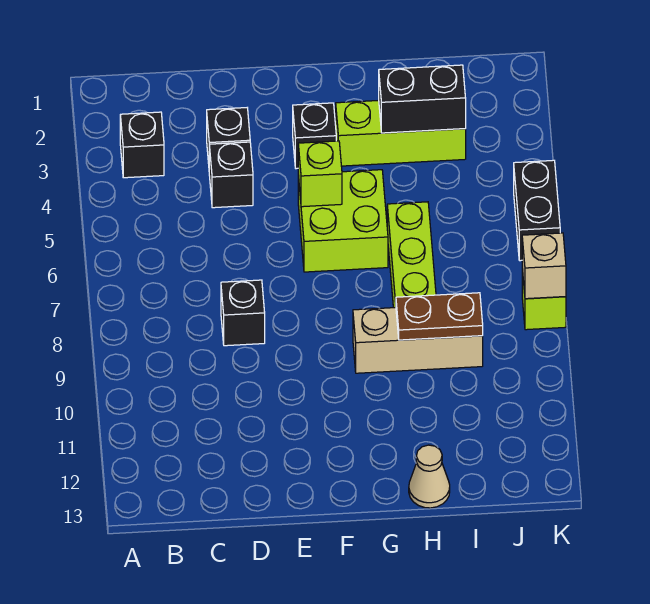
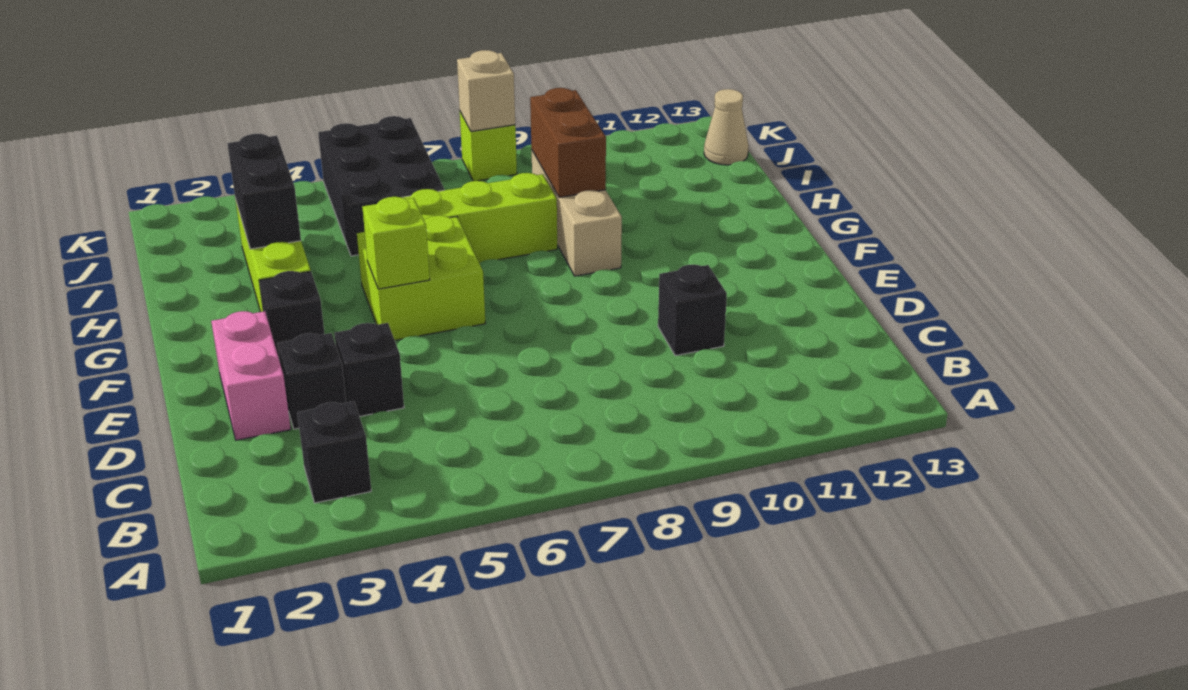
none -> pink brick D2:E2 level 1
black brick D8 level 1 -> black brick D10 level 1
brown plate H9:I9 level 2 -> brown brick H9:I9 level 2
tan cone H13 level 1 -> tan cone J13 level 1
black brick K5:K6 level 1 -> black brick I5:K6 level 1

